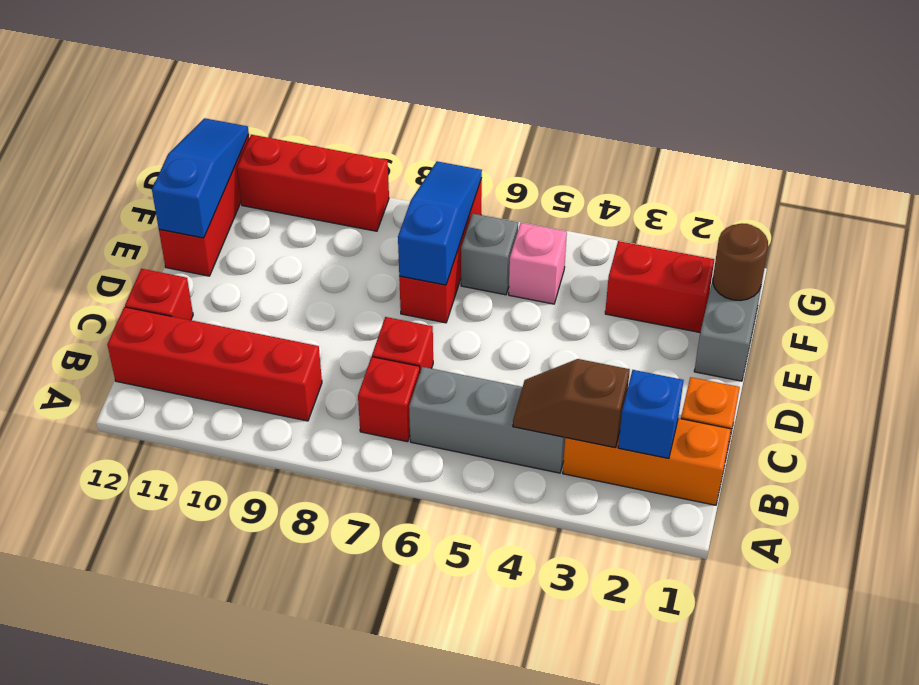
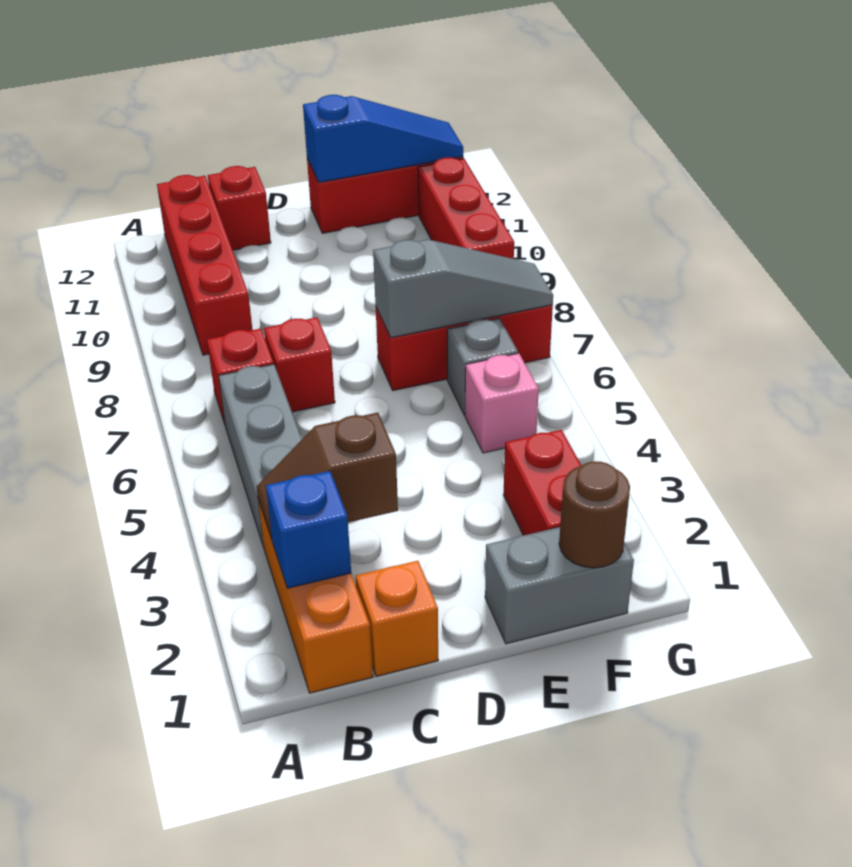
brown slope B3:B4 level 2 top 3 -> brown slope B3:C3 level 2 top C
blue slope E7:G7 level 2 top E -> grey slope E7:G7 level 2 top E

